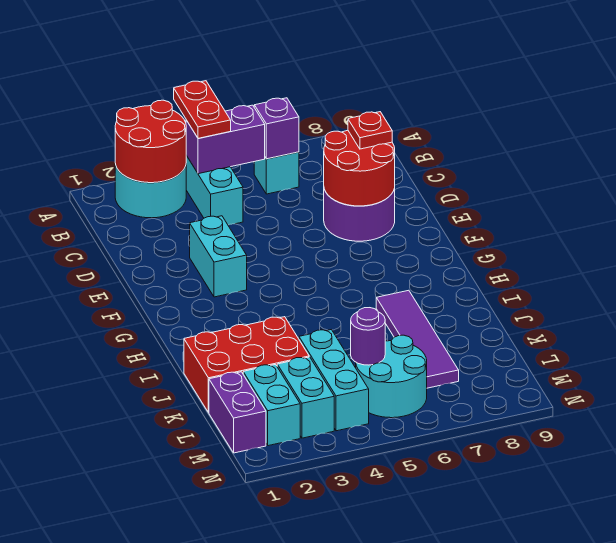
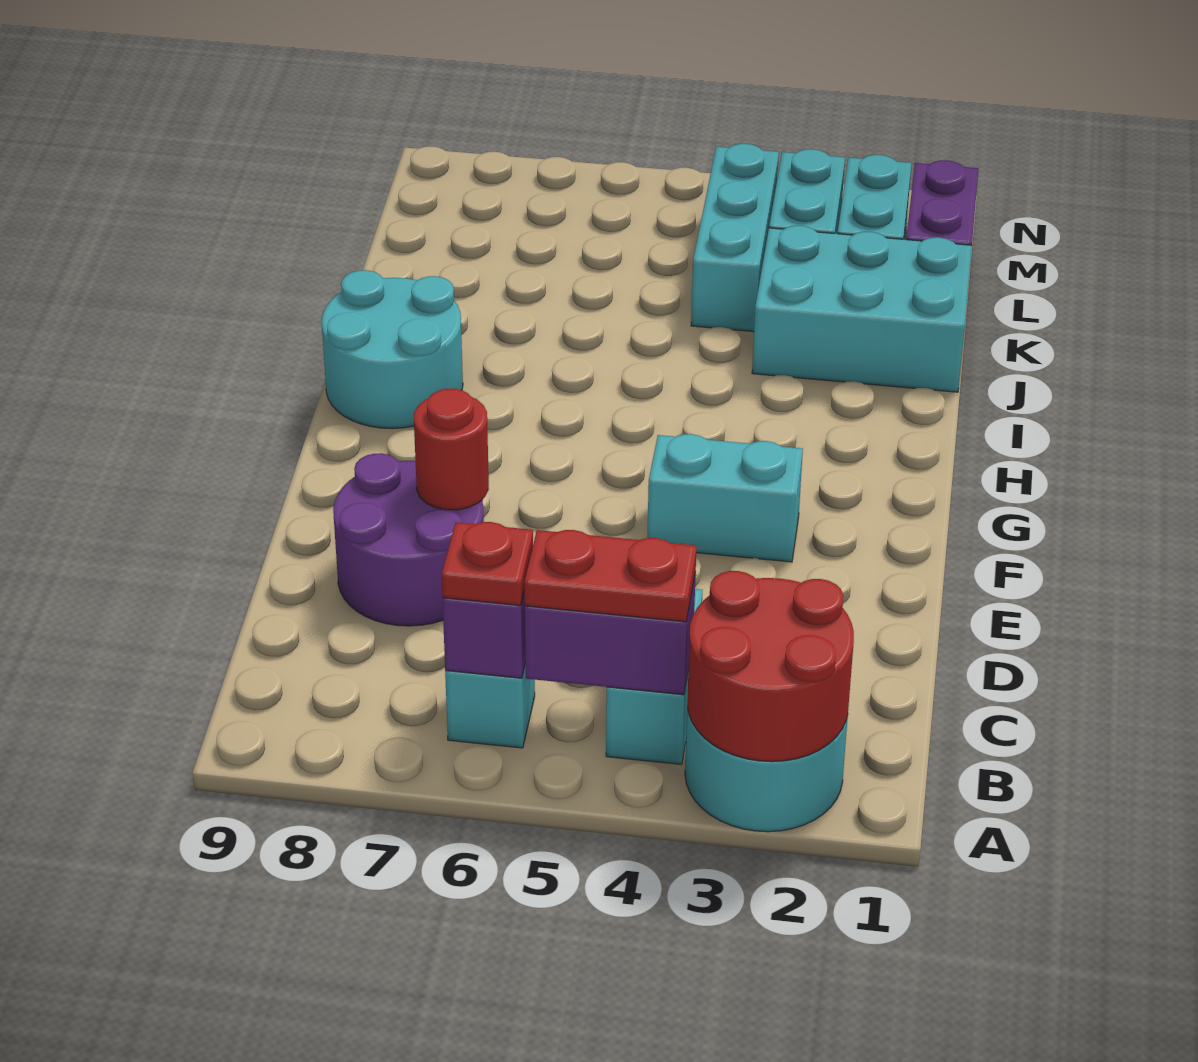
red plate A4:B4 level 3 -> red plate B4:B5 level 3
red round brick D7:E8 level 2 -> red round brick E7 level 2
red plate D8 level 3 -> red plate B6 level 3
cyan brick E3:F3 level 1 -> cyan brick F3:F4 level 1
purple tile I7:L7 level 1 -> none
red brick J1:K3 level 1 -> cyan brick J1:K3 level 1
cyan round brick L5:M6 level 1 -> cyan round brick H8:I9 level 1
purple round brick L5 level 2 -> none

